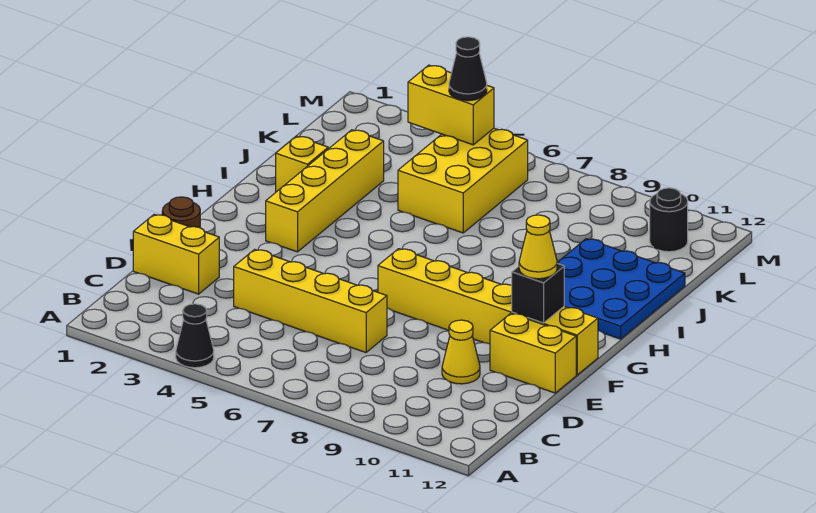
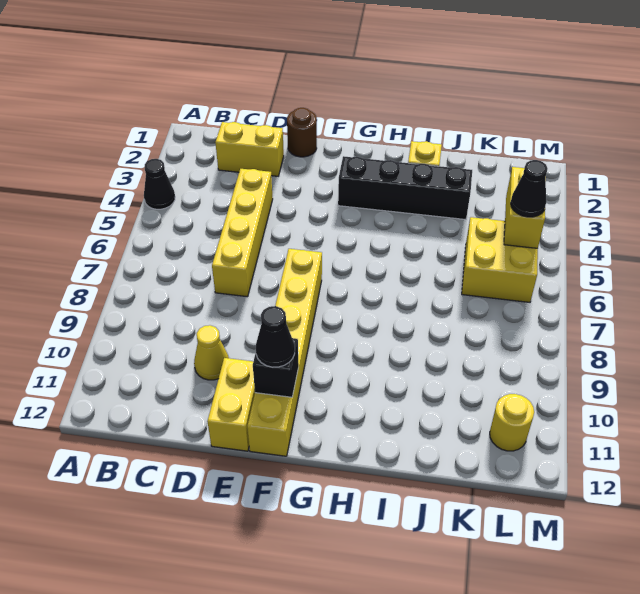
yellow brick D1:D2 level 1 -> yellow brick C2:D2 level 1
yellow cone F11 level 3 -> black cone F11 level 3
yellow brick G3:J3 level 1 -> black brick G3:J3 level 1
blue plate H10:J12 level 1 -> none
yellow brick J5:L6 level 1 -> yellow brick K5:L6 level 1
black round brick L11 level 1 -> yellow round brick L11 level 1

